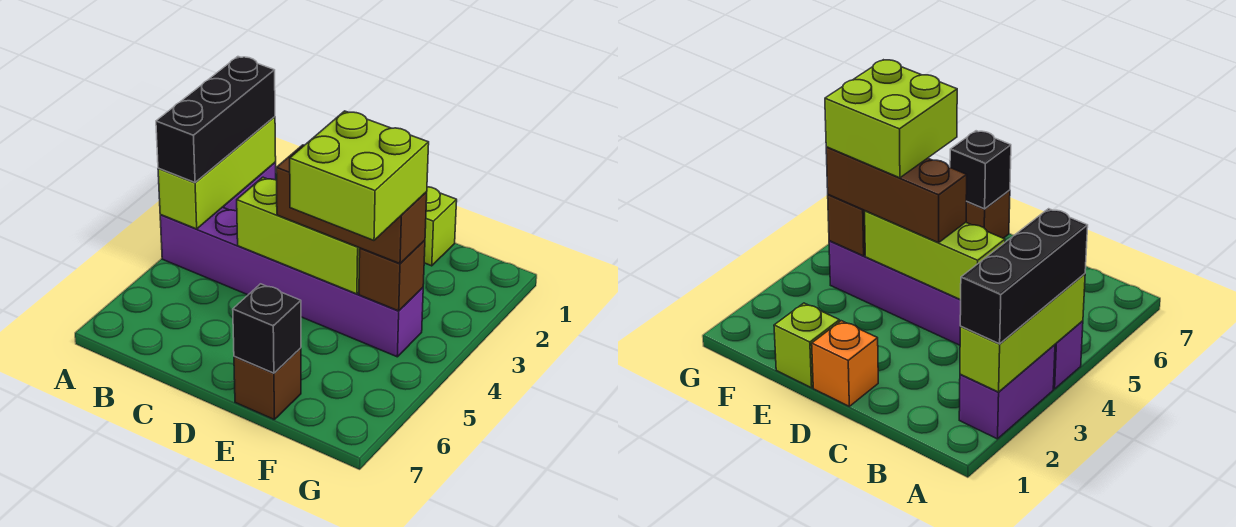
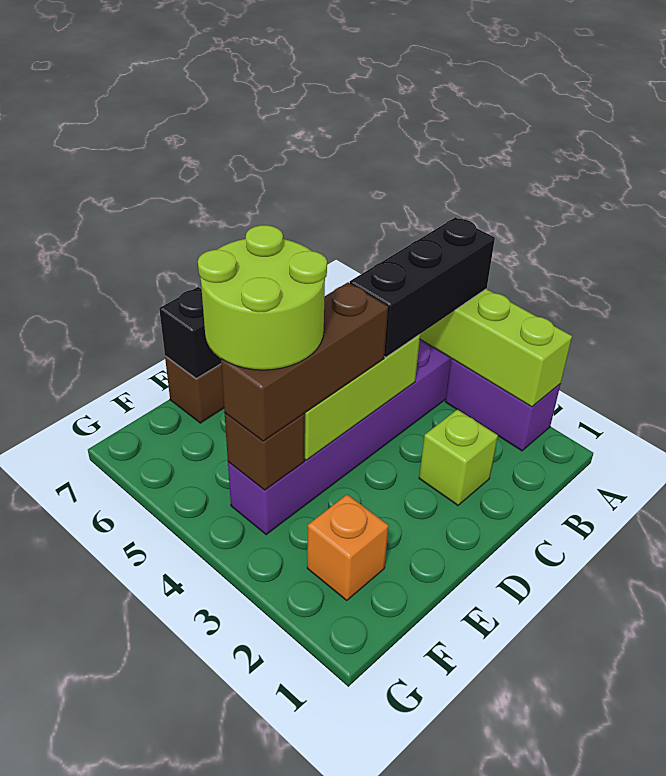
black brick A2:A4 level 3 -> black brick A4:C4 level 3
orange brick D1 level 1 -> orange brick F2 level 1
lime brick E1 level 1 -> lime brick C2 level 1
lime brick E4:F5 level 4 -> lime round brick E4:F5 level 4

